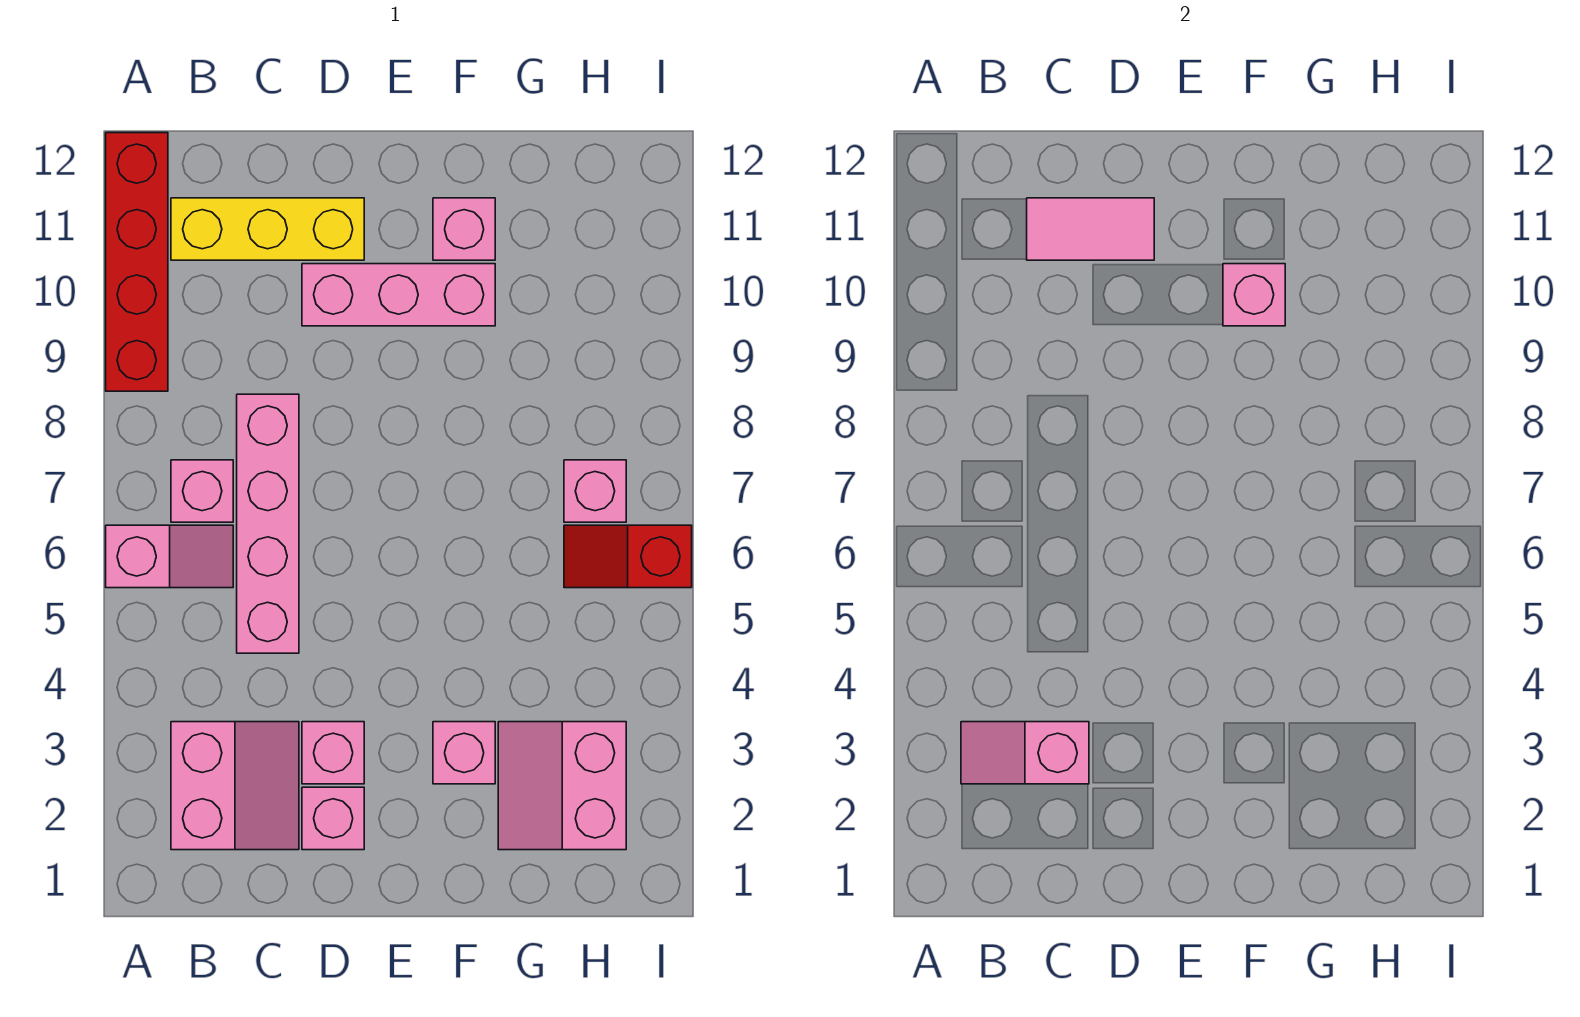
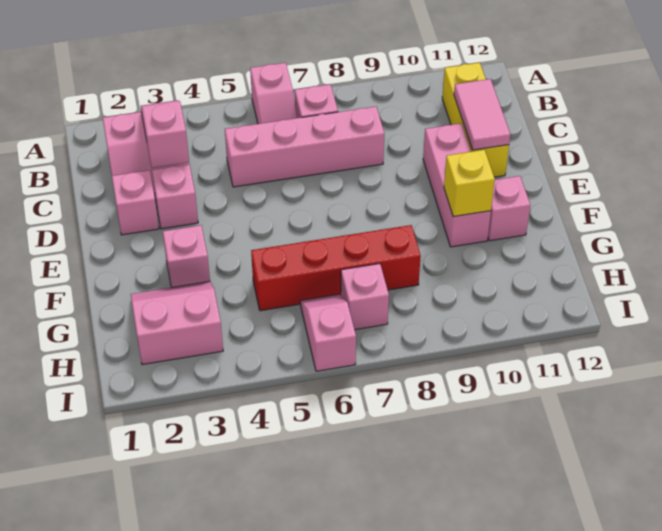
red brick A9:A12 level 1 -> red brick G5:G8 level 1
pink brick F10 level 2 -> yellow brick F10 level 2
red slope H6:I6 level 1 top I -> pink slope H6:I6 level 1 top I

